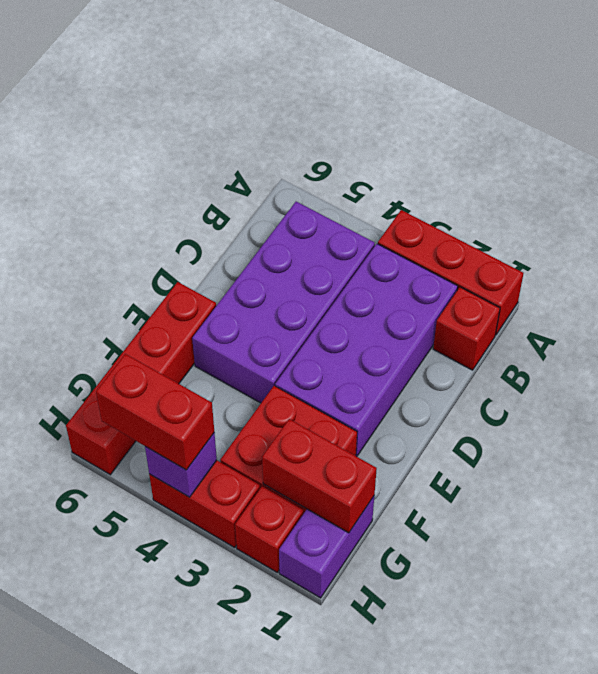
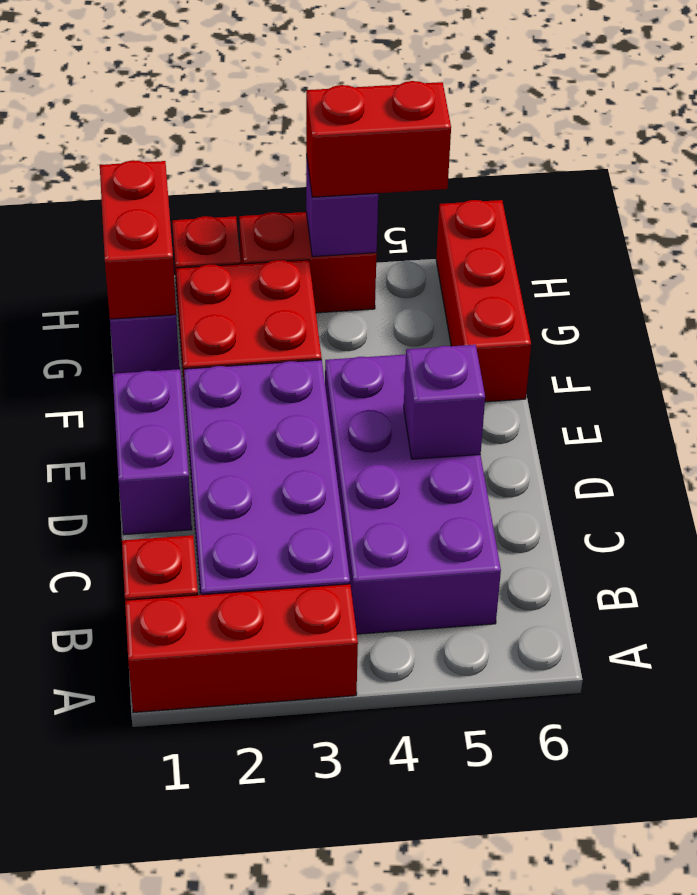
none -> purple brick D1:E1 level 1
none -> purple brick D5 level 2
red brick E6:H6 level 1 -> red brick F6:H6 level 1
red brick G1:G2 level 2 -> red brick G1:H1 level 2

